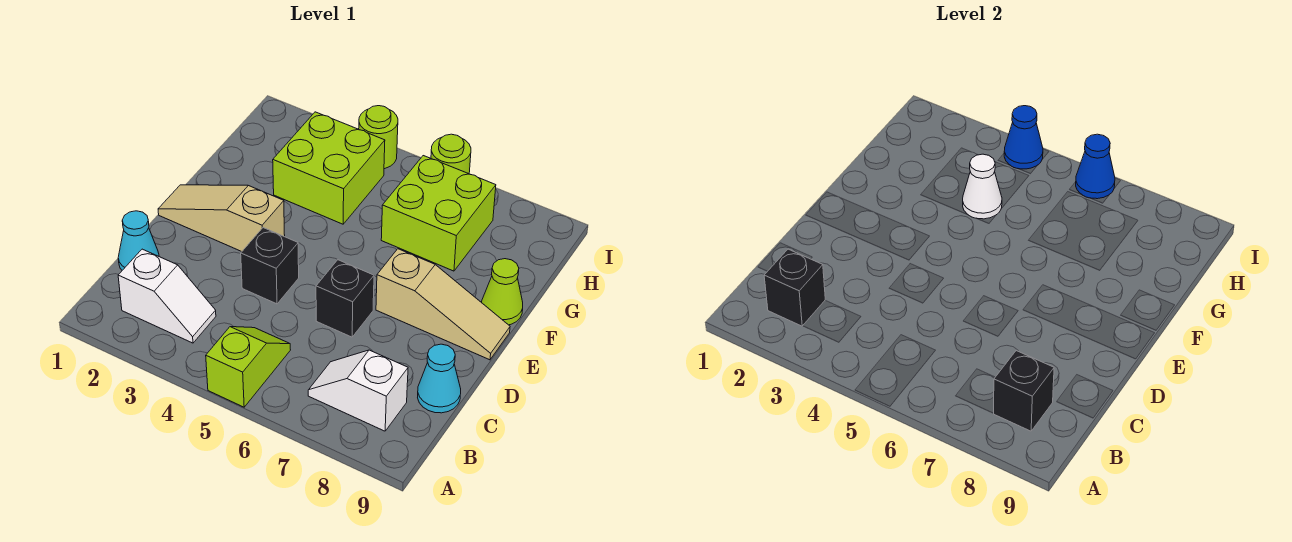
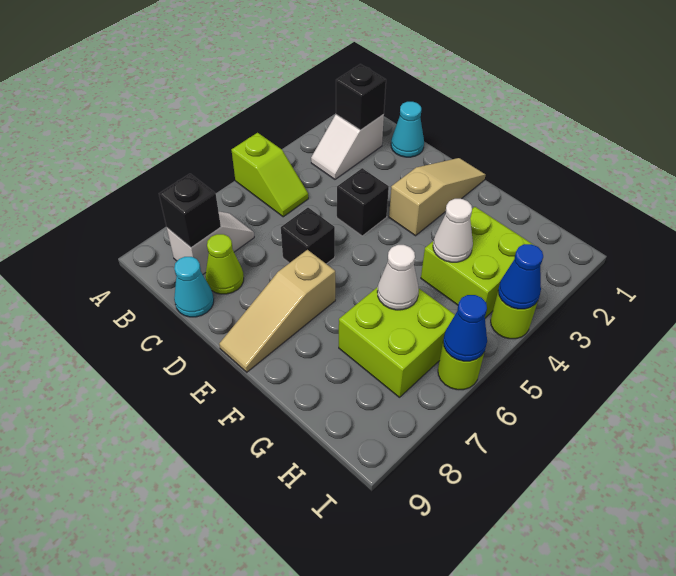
lime cone F9 level 1 -> lime cone C8 level 1
none -> white cone G6 level 2

